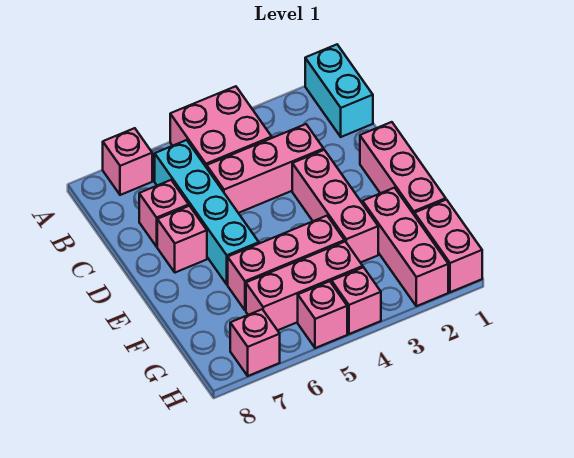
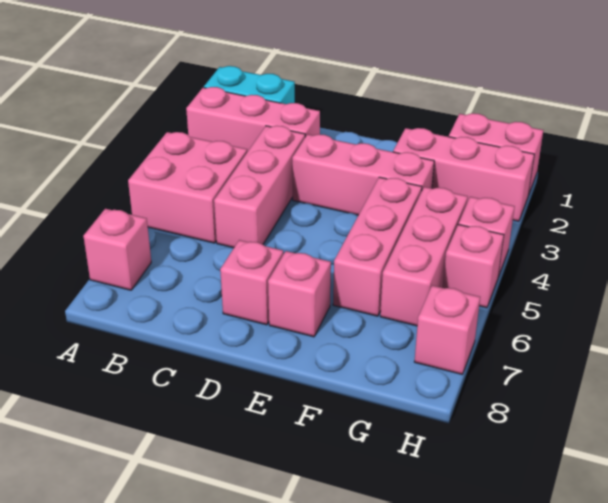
cyan brick B6:E6 level 1 -> none
pink brick C7 level 1 -> pink brick E7 level 1
pink brick D1:F1 level 1 -> pink brick A2:C2 level 1

